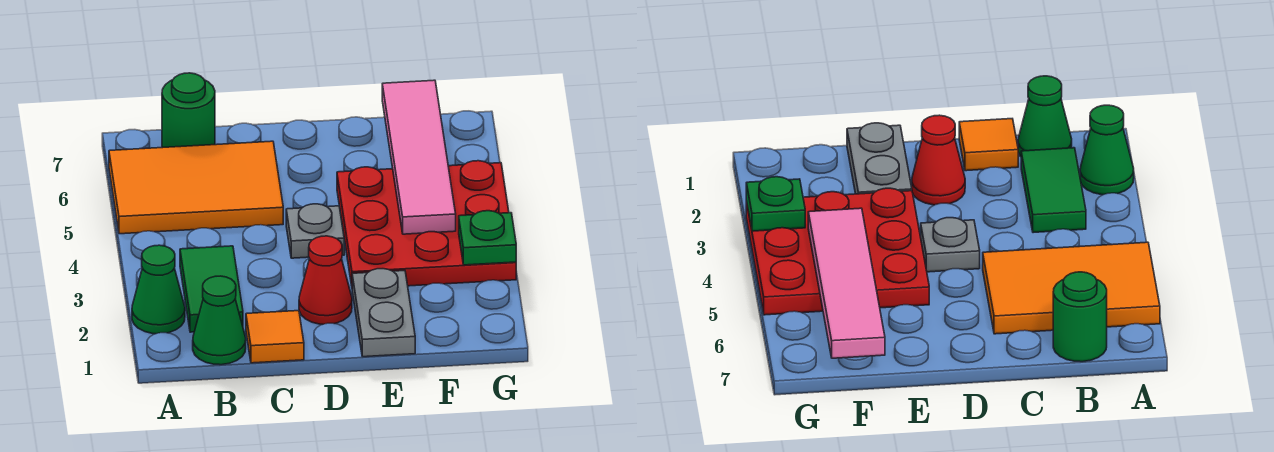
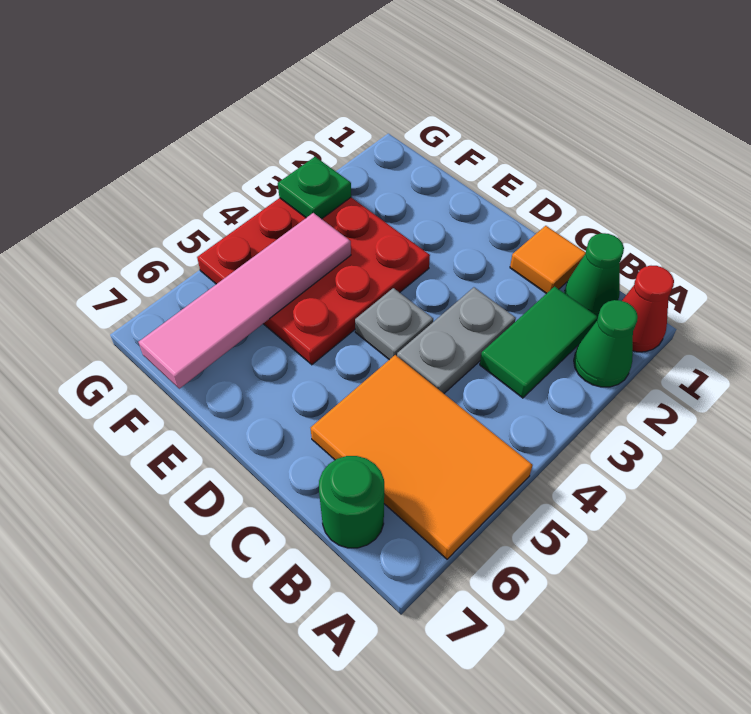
red cone D2 level 1 -> red cone A1 level 1
grey plate E1:E2 level 1 -> grey plate C3:C4 level 1

